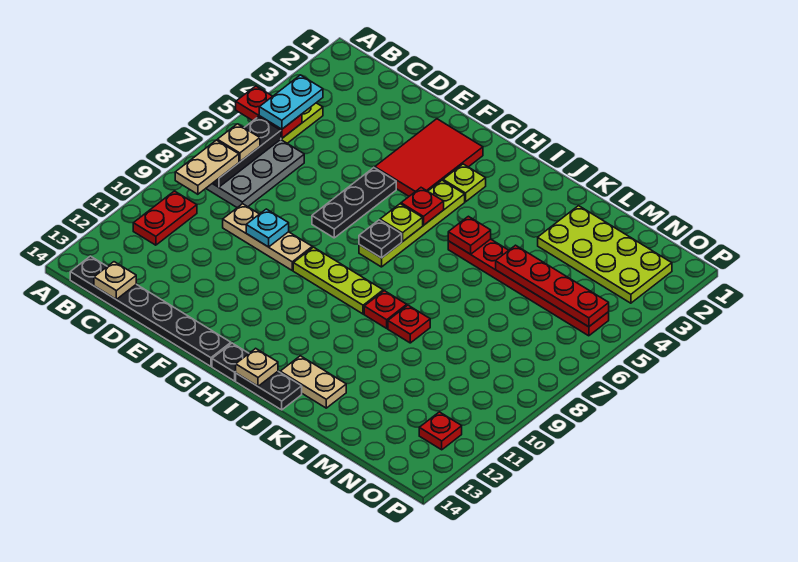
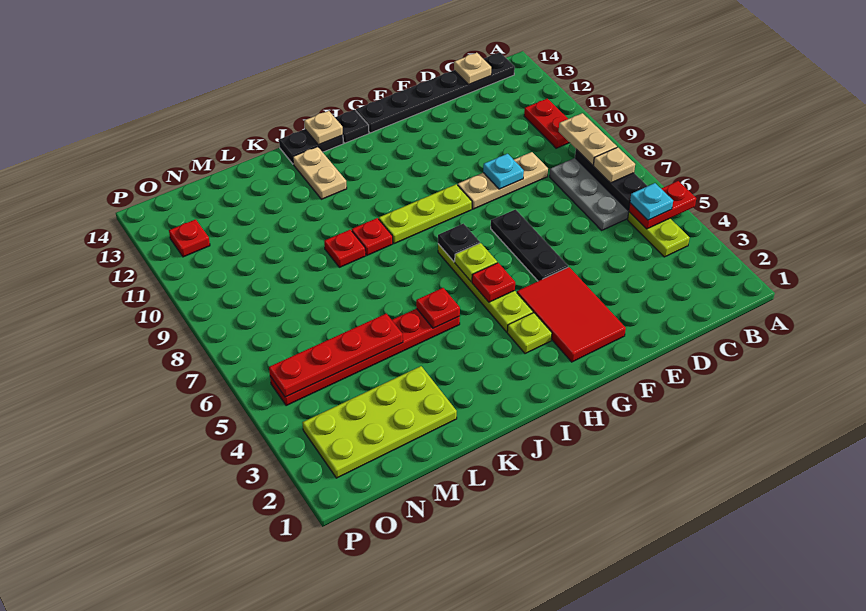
cyan plate B4:B5 level 3 -> cyan plate B5 level 3
tan plate J13:K13 level 1 -> tan plate J12:J13 level 1

